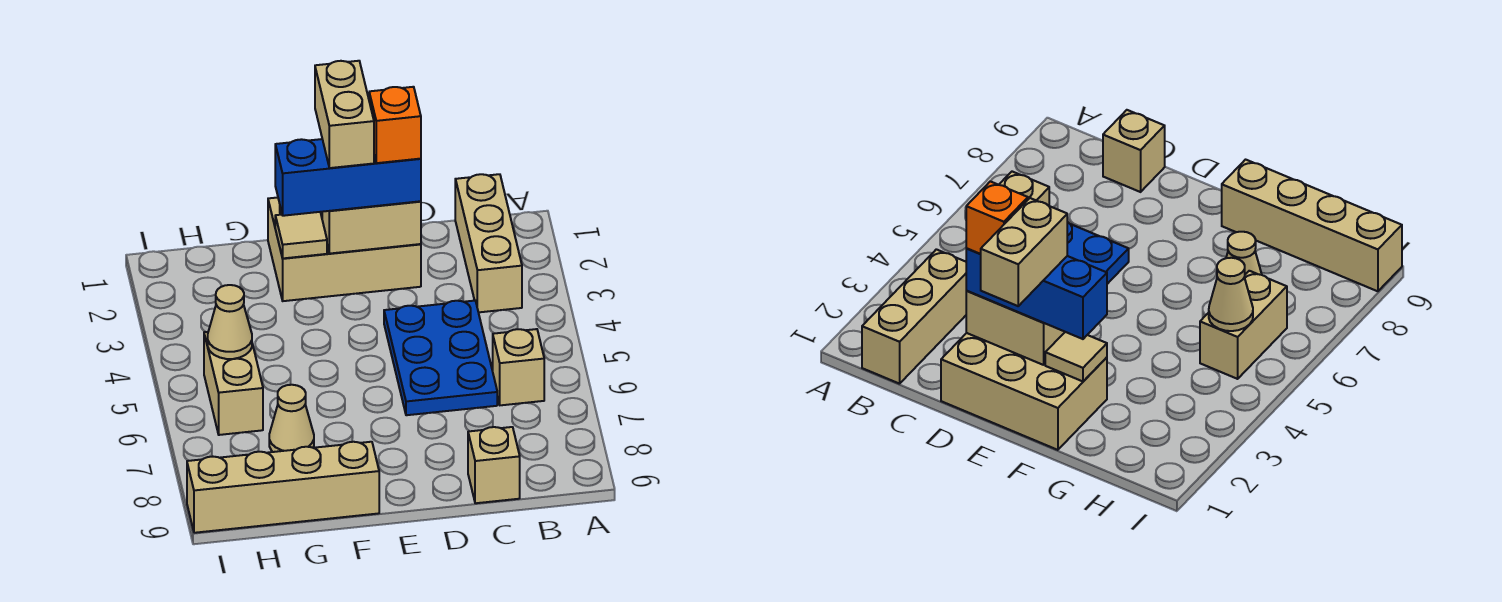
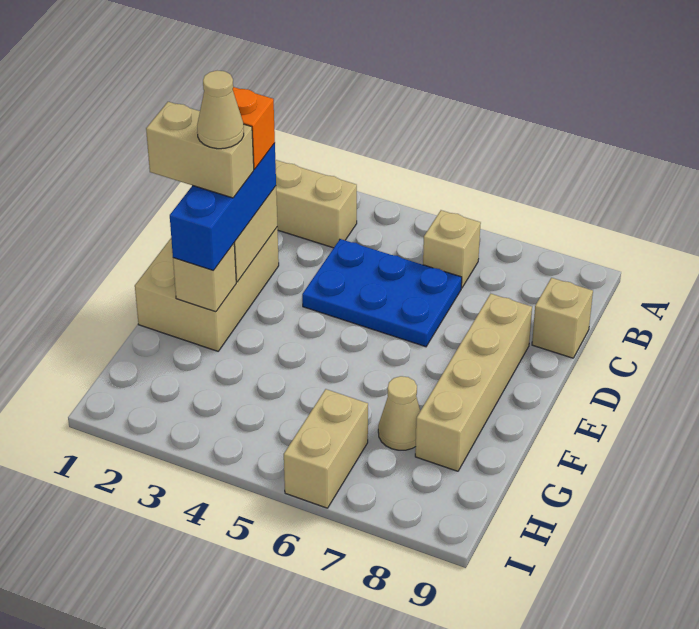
tan tile F2 level 2 -> tan brick F2 level 2
tan brick F9:I9 level 1 -> tan brick D8:G8 level 1
tan brick H5:H6 level 1 -> tan brick H6:I6 level 1
tan cone H5 level 2 -> tan cone E2 level 5

